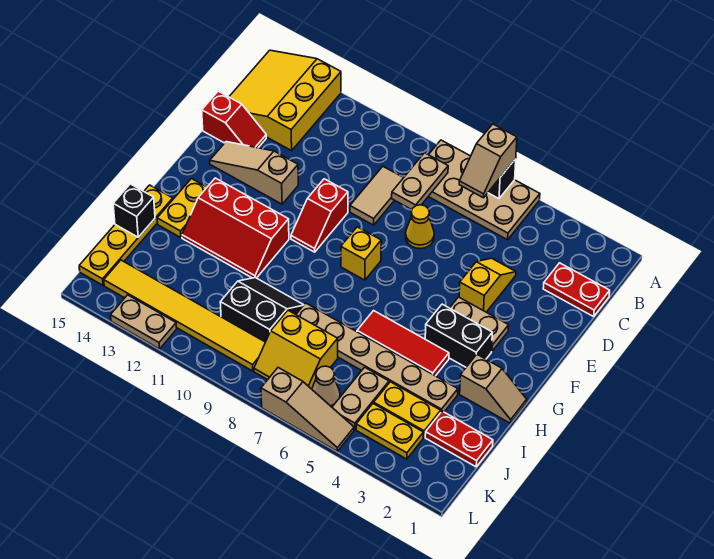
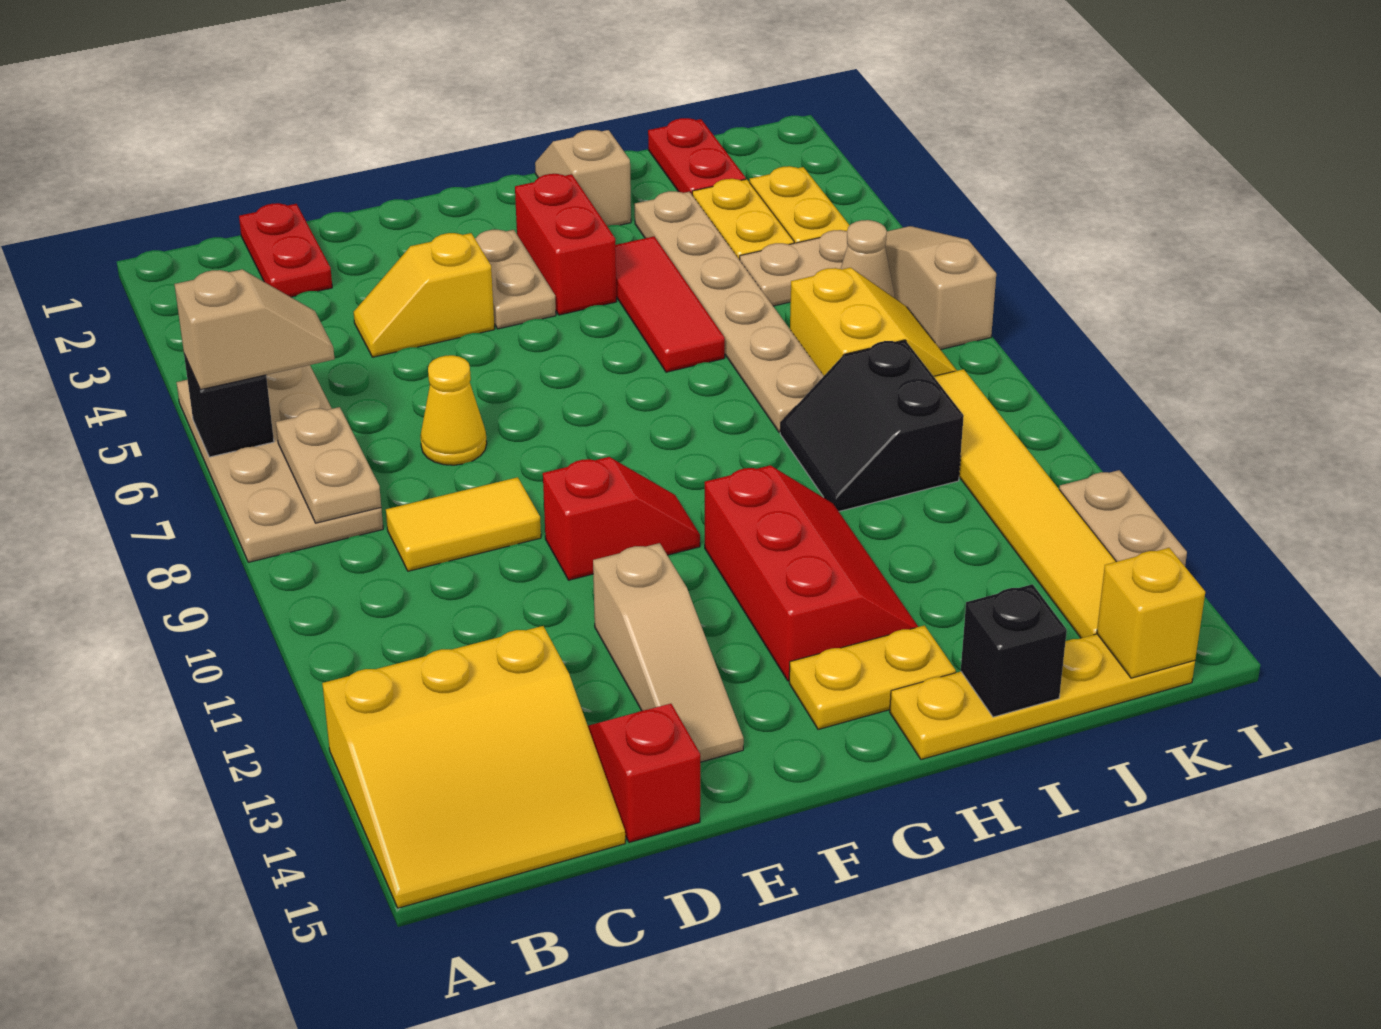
tan plate B8:C8 level 2 -> tan plate B7:B8 level 2
tan tile C9:D9 level 1 -> yellow tile C9:D9 level 1
yellow brick F8 level 1 -> yellow brick K15 level 2
black brick G3:G4 level 1 -> red brick G3:G4 level 1

